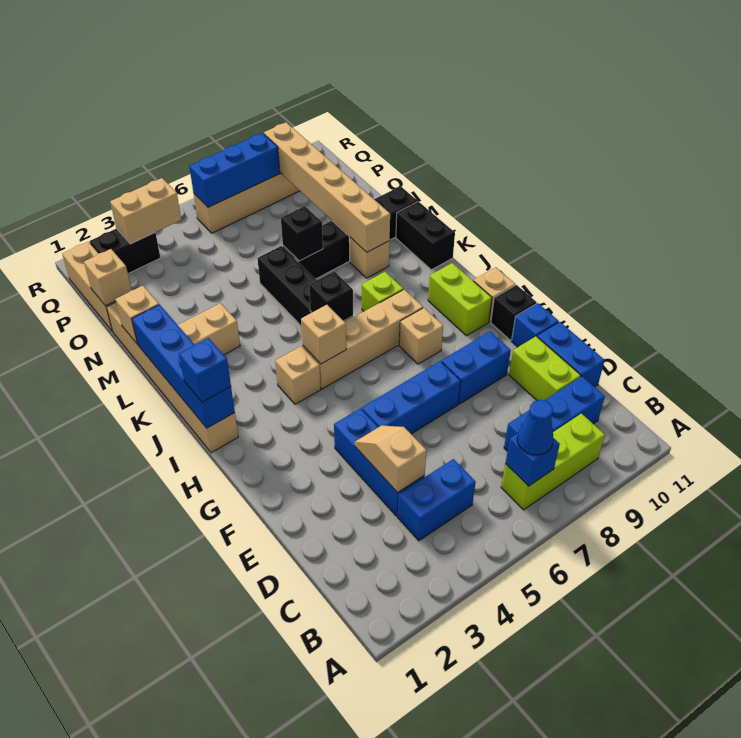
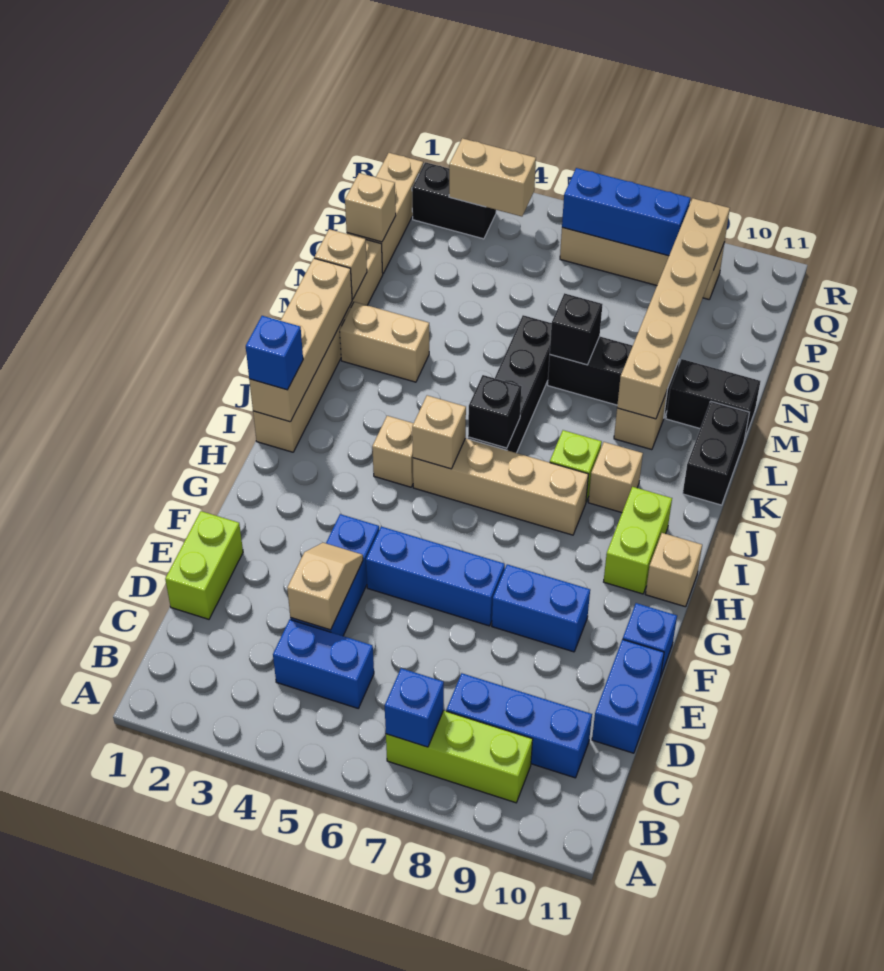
blue cone B7 level 3 -> none
lime brick D10:E10 level 1 -> lime brick D1:E1 level 1
black brick G11 level 1 -> none
tan brick H8 level 1 -> tan brick J9 level 1
blue brick I1:L1 level 2 -> tan brick I1:L1 level 2

